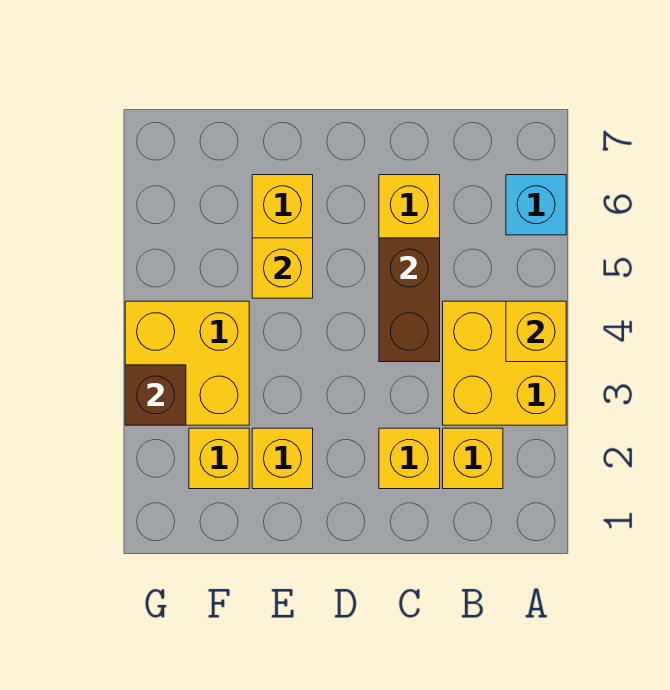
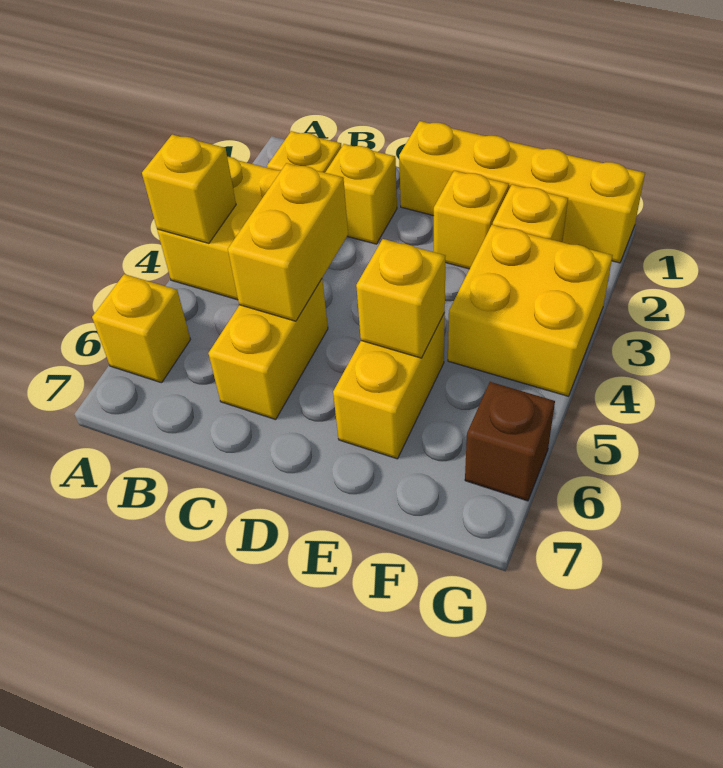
cyan brick A6 level 1 -> yellow brick A6 level 1
brown brick C4:C5 level 2 -> yellow brick C4:C5 level 2
none -> yellow brick D1:G1 level 1
brown brick G3 level 2 -> brown brick G6 level 1

